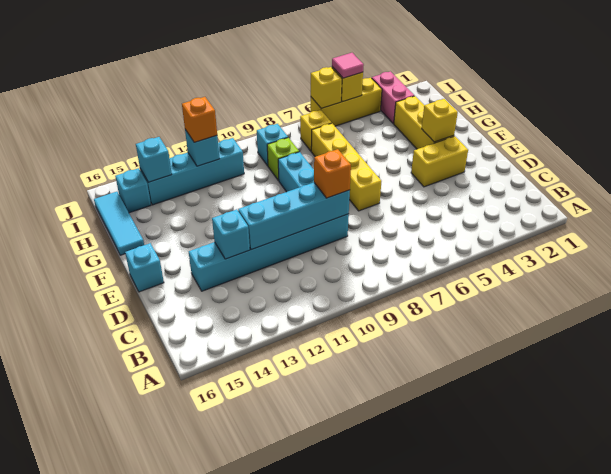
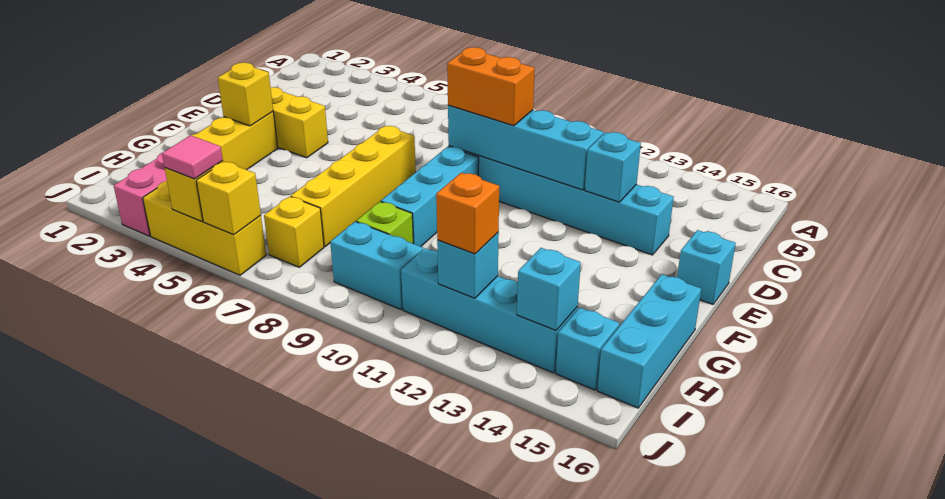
orange brick D9 level 3 -> orange brick D9:D10 level 3
cyan tile G16:I16 level 1 -> cyan brick G16:I16 level 1
cyan brick I9 level 1 -> cyan brick I9:I10 level 1

